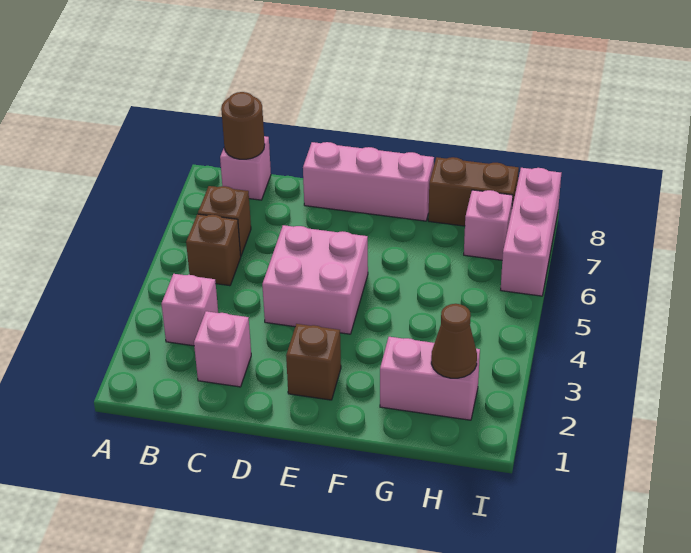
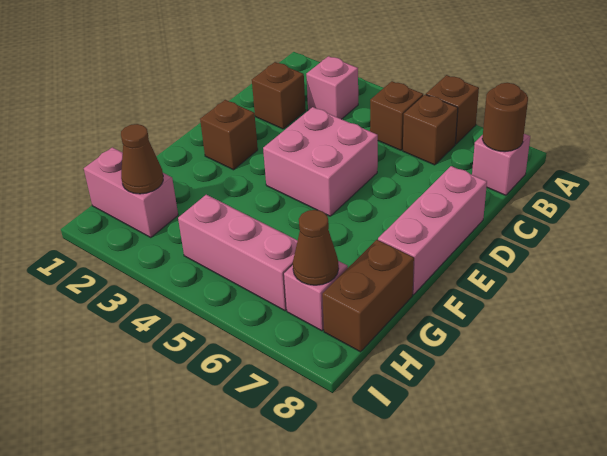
none -> brown brick A6 level 1
pink brick C2 level 1 -> brown brick C2 level 1
pink brick G2:H2 level 1 -> pink brick H1:H2 level 1
none -> brown cone H7 level 2
pink brick I6:I8 level 1 -> pink brick H4:H6 level 1

